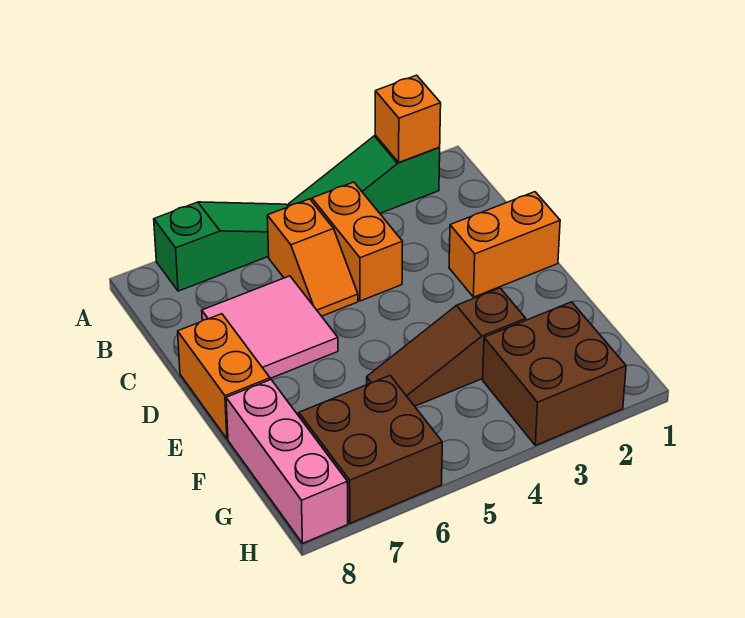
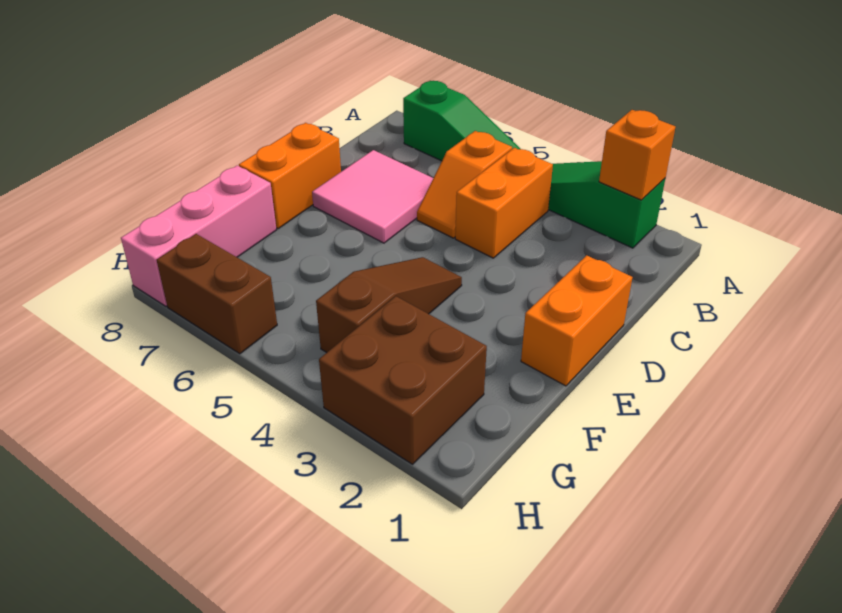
orange brick D1:D2 level 1 -> orange brick D1:E1 level 1
brown slope F3:F5 level 1 top 3 -> brown slope E4:G4 level 1 top G
brown brick G6:H7 level 1 -> brown brick H6:H7 level 1

